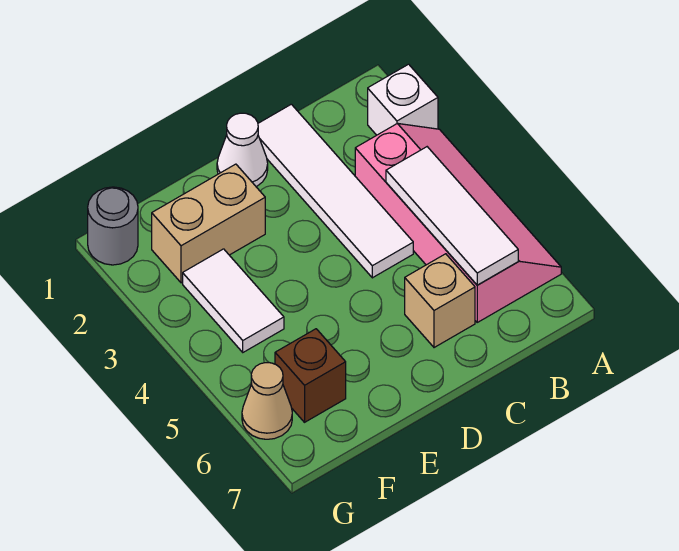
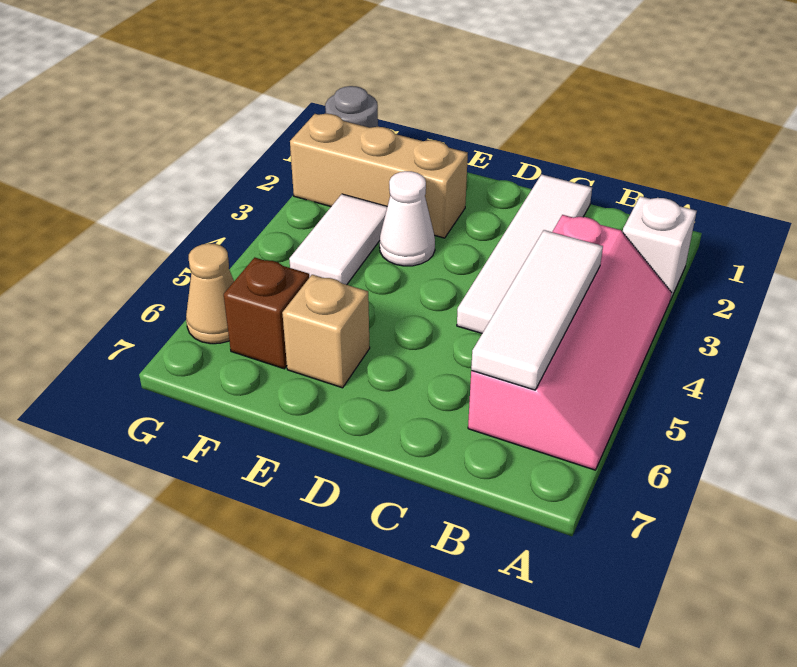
tan brick C6 level 1 -> tan brick E6 level 1
white cone D1 level 1 -> white cone E3 level 1
tan brick E2:F2 level 1 -> tan brick E2:G2 level 1

